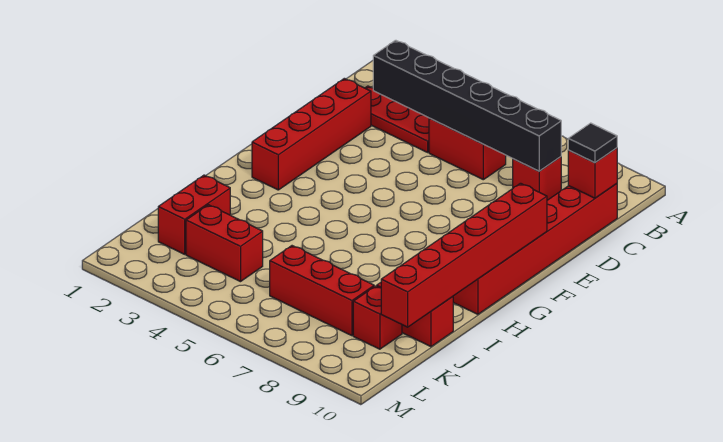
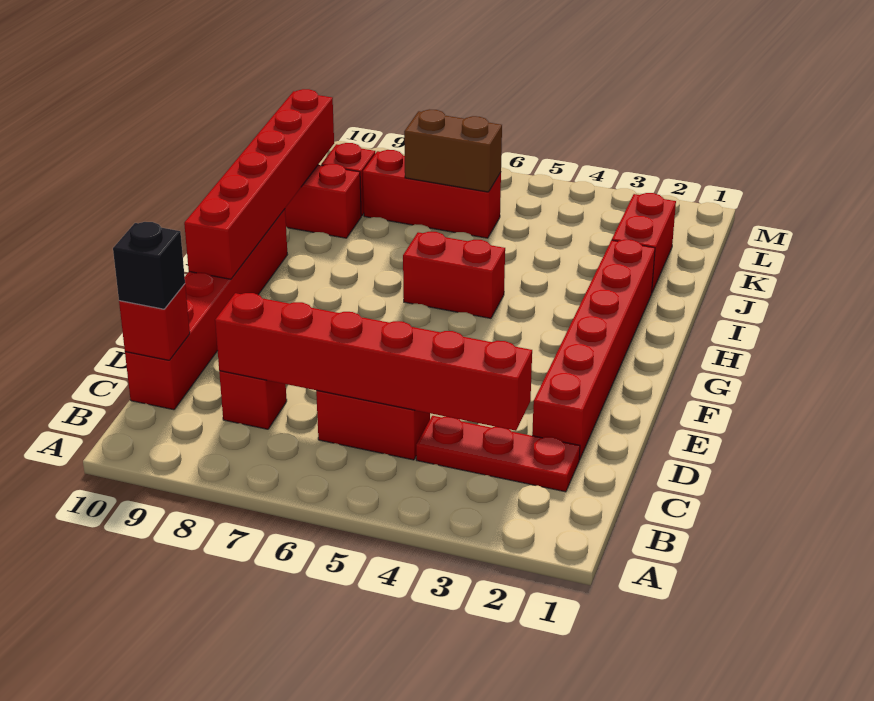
black brick C3:C8 level 2 -> red brick C3:C8 level 2
black tile C10 level 3 -> black brick C10 level 3
red brick D2:G2 level 1 -> red brick D2:I2 level 1
red brick K3:K4 level 1 -> red brick H5:H6 level 1
none -> brown brick K6:K7 level 2

